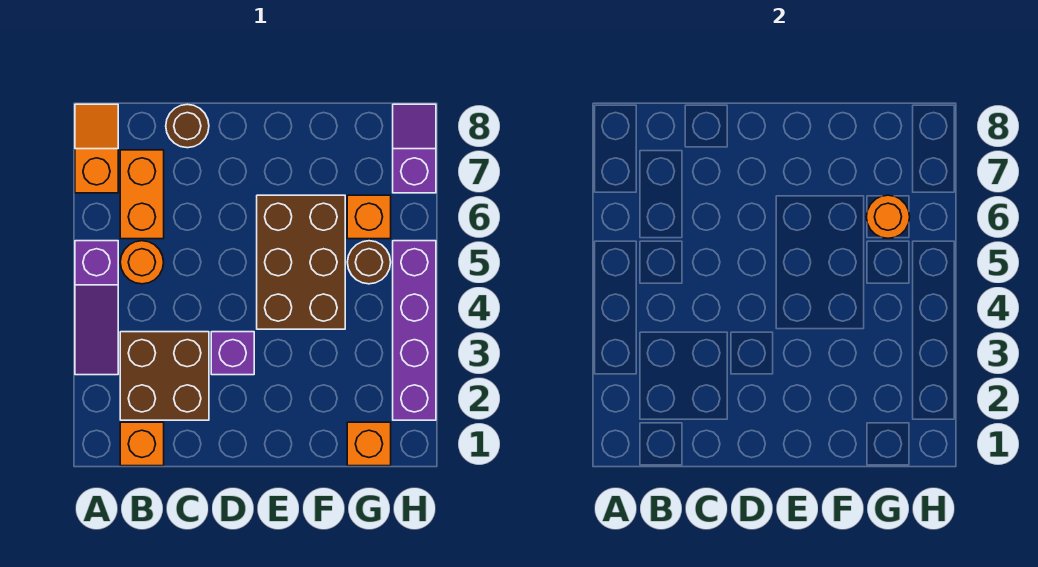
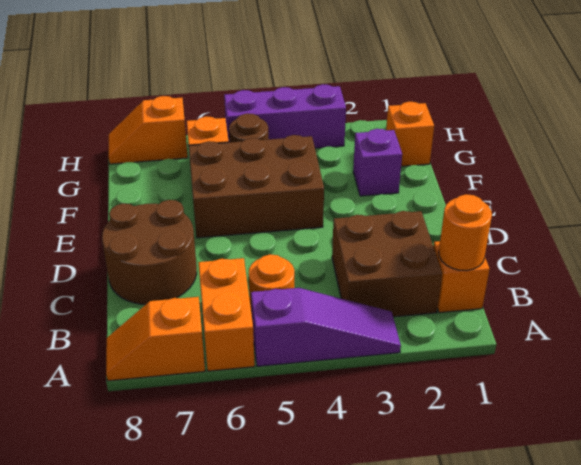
orange brick B6:B7 level 1 -> orange brick A6:B6 level 1
brown round brick C8 level 1 -> brown round brick C7:D8 level 1
purple brick D3 level 1 -> purple brick F2 level 1
orange round brick G6 level 2 -> orange round brick B1 level 2
purple brick H2:H5 level 1 -> purple brick H3:H5 level 1
purple slope H7:H8 level 1 top 7 -> orange slope H7:H8 level 1 top 7

